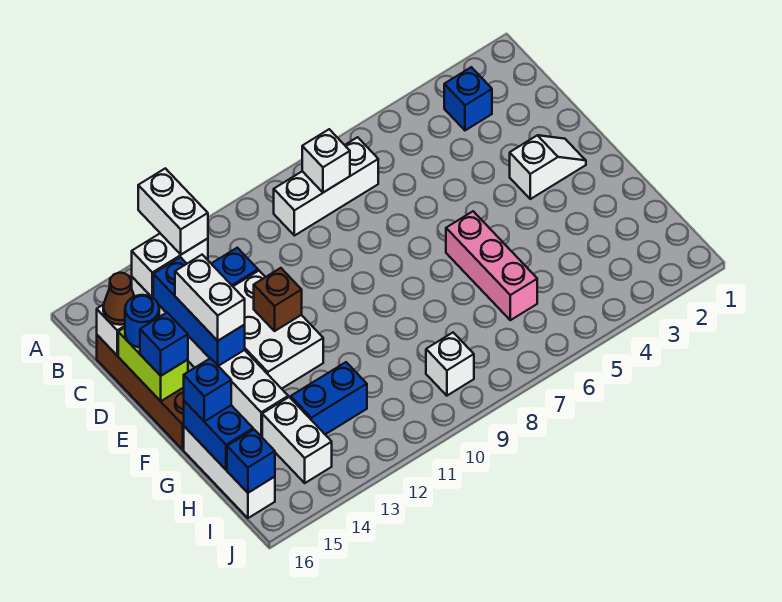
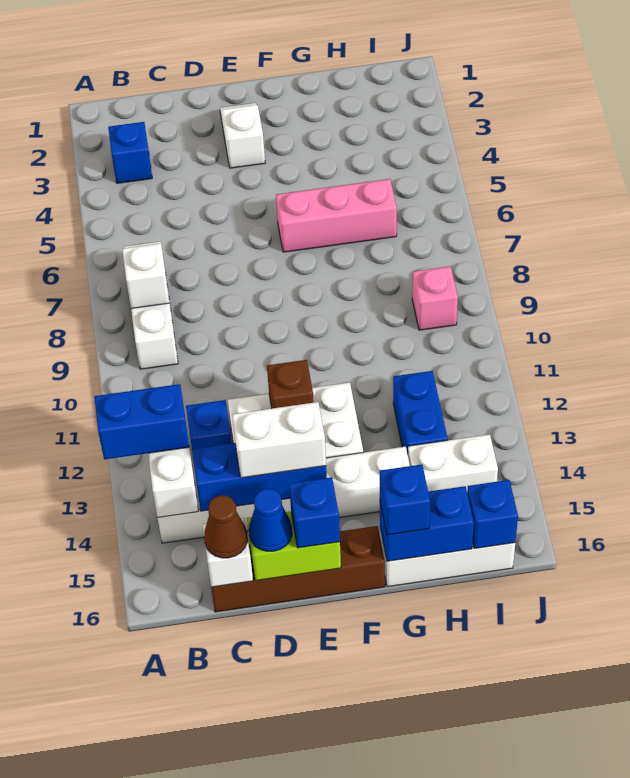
white brick A13:B13 level 3 -> blue brick A13:B13 level 3
blue round brick D16 level 3 -> blue cone D16 level 3
white brick I9 level 1 -> pink brick I9 level 1

